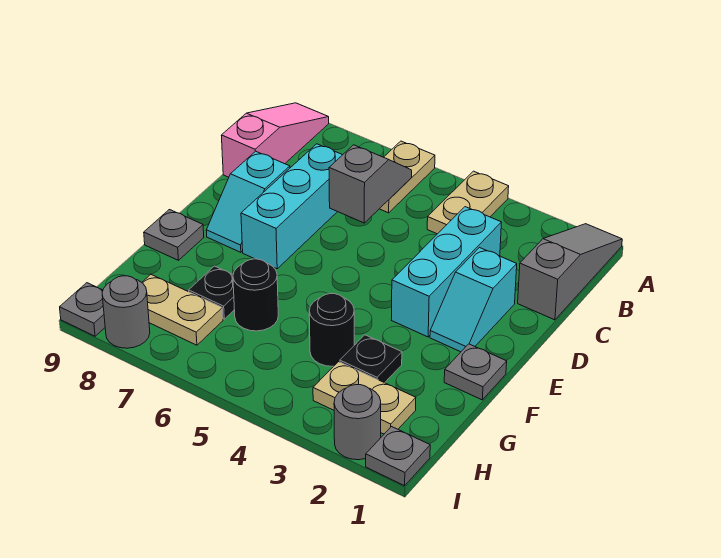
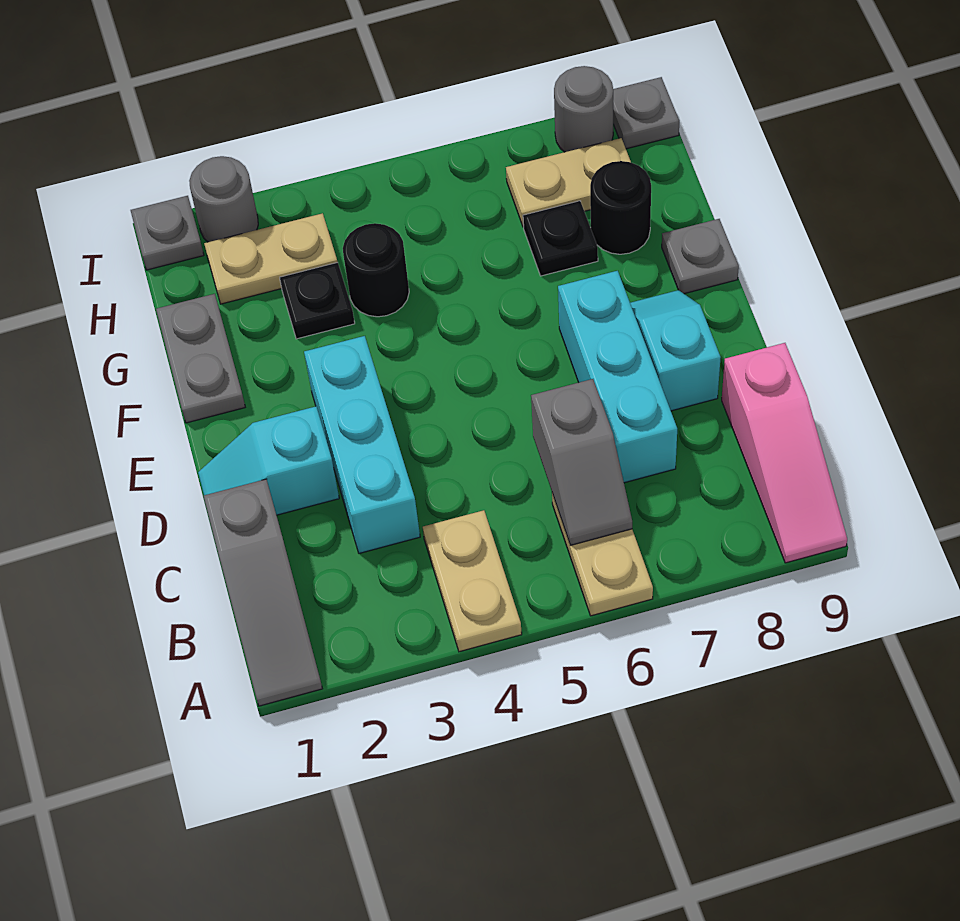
cyan slope D2:E2 level 1 top D -> cyan slope D1:D2 level 1 top 2
grey plate F1 level 1 -> grey plate F1:G1 level 1
black round brick G6 level 1 -> black round brick G8 level 1

